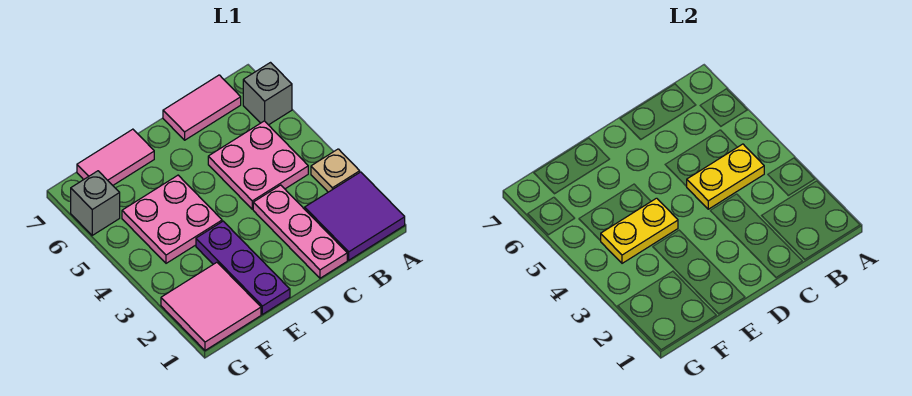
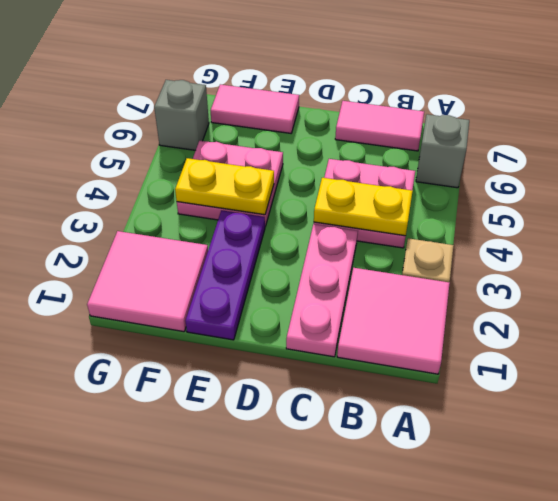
purple tile A1:B2 level 1 -> pink tile A1:B2 level 1

